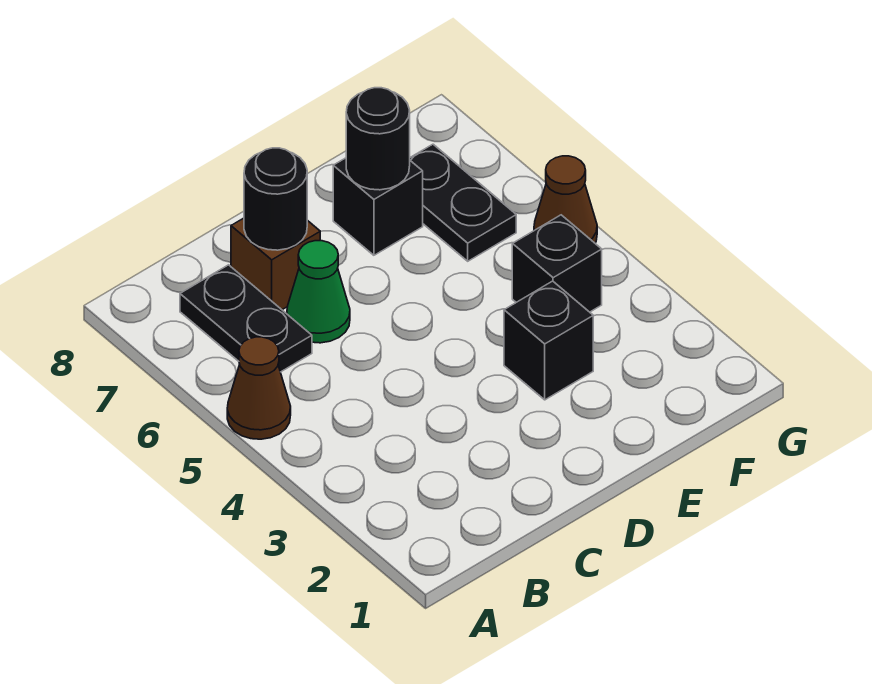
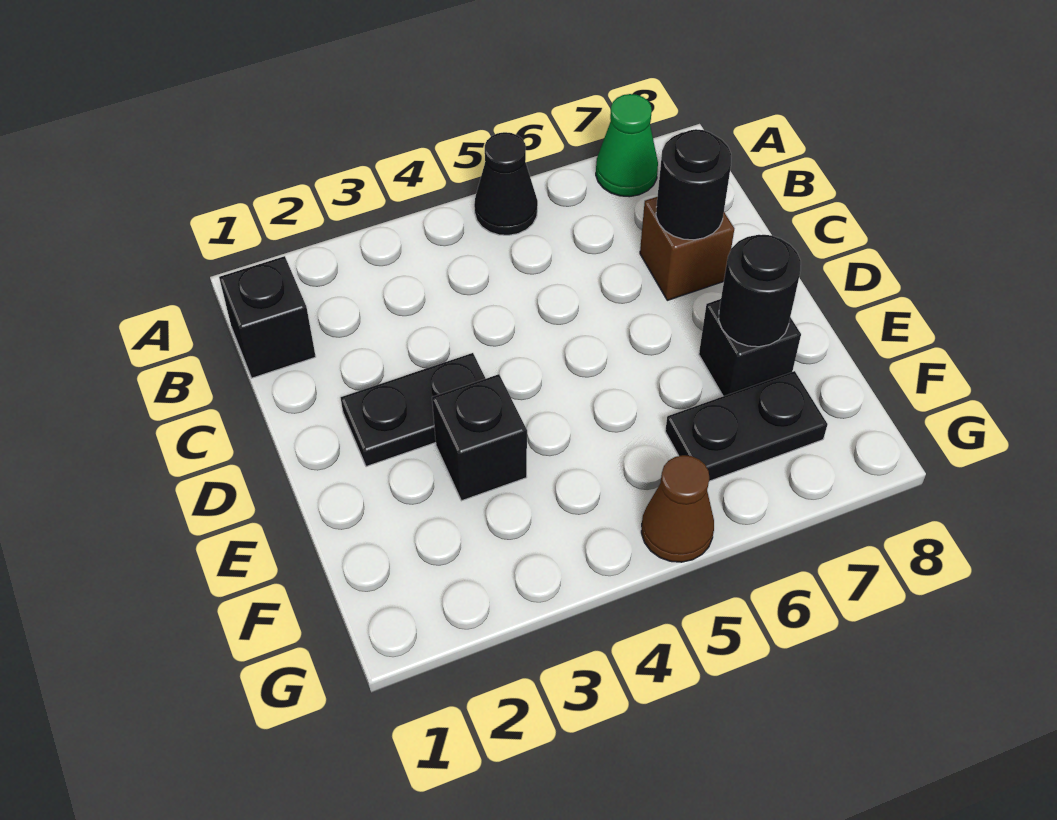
brown cone A5 level 1 -> black cone A5 level 1
black plate B6:B7 level 1 -> black plate D2:D3 level 1
green cone C6 level 1 -> green cone A7 level 1
black brick F4 level 1 -> black brick B1 level 1

